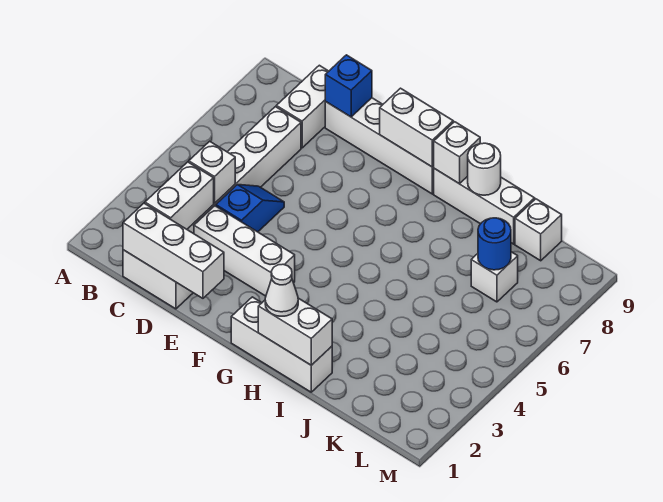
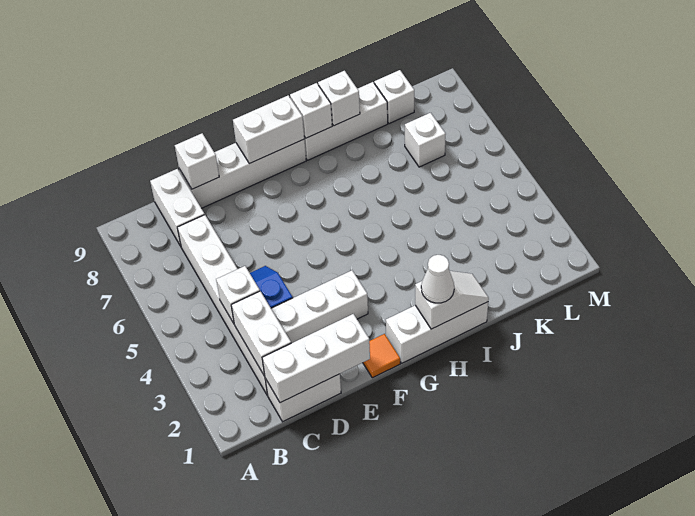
blue brick D9 level 2 -> white brick D9 level 2
none -> orange tile F1 level 1
white brick H1:I1 level 2 -> white slope H1:I1 level 2 top H
white round brick I9 level 2 -> white brick I9 level 2
blue round brick K7 level 2 -> none

